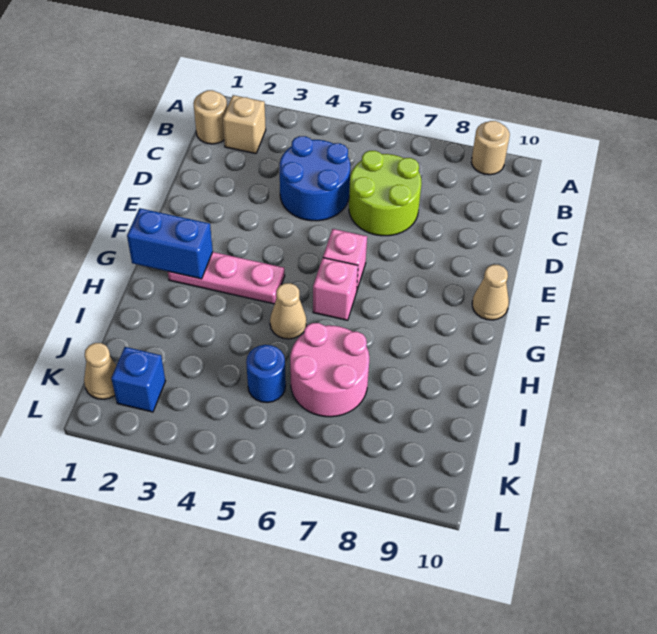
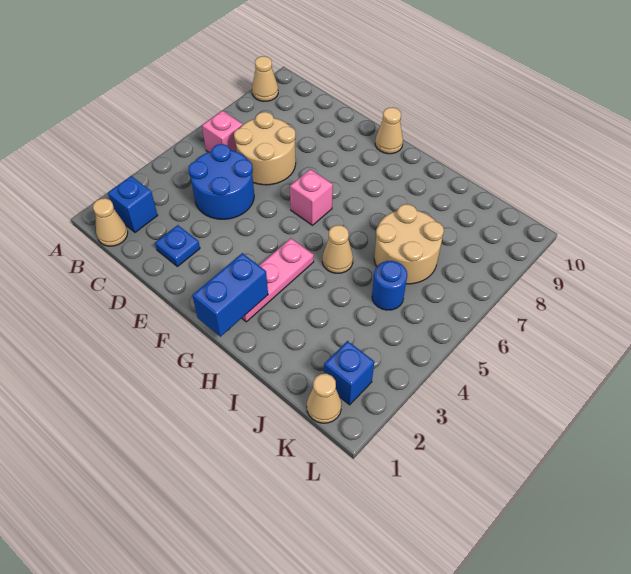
tan round brick A9 level 1 -> tan cone A9 level 1
tan round brick B1 level 1 -> tan cone B1 level 1
tan brick B2 level 1 -> blue brick B2 level 1
lime round brick C6:D7 level 1 -> tan round brick C6:D7 level 1
none -> blue plate D2 level 1
pink brick G6 level 1 -> pink brick B6 level 1
pink round brick I6:J7 level 1 -> tan round brick I6:J7 level 1

